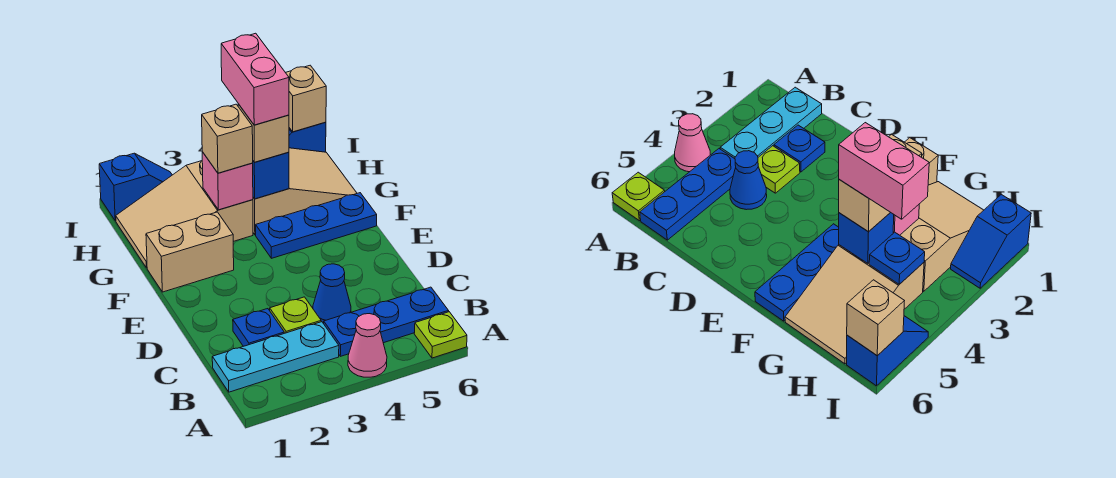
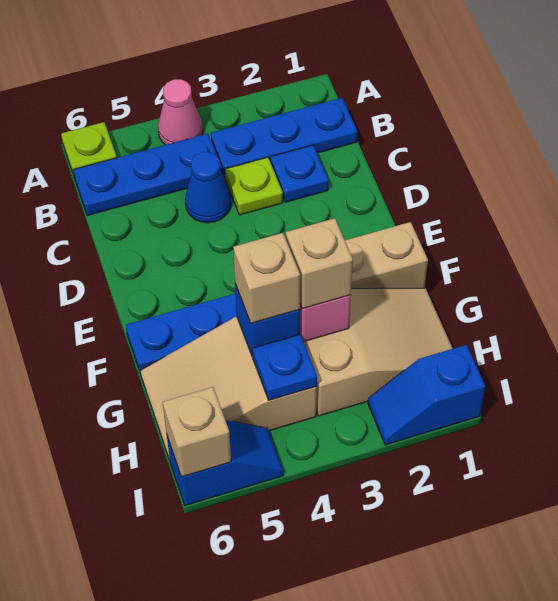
cyan plate B1:B3 level 1 -> blue plate B1:B3 level 1
pink brick G4:H4 level 4 -> none

